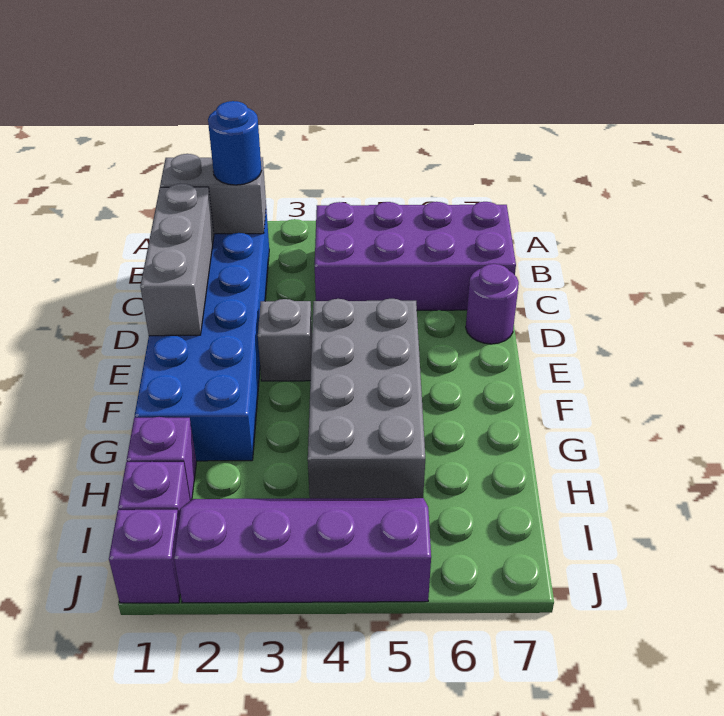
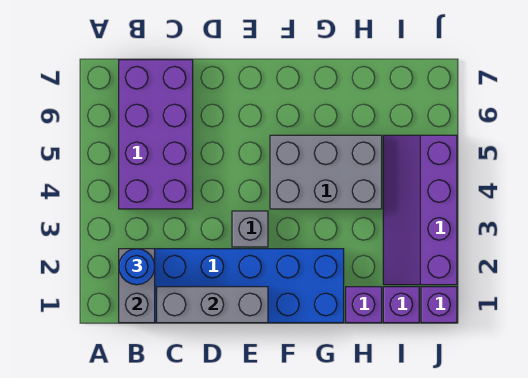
purple round brick D7 level 1 -> none
grey brick E4:H5 level 1 -> grey brick F4:H5 level 1

